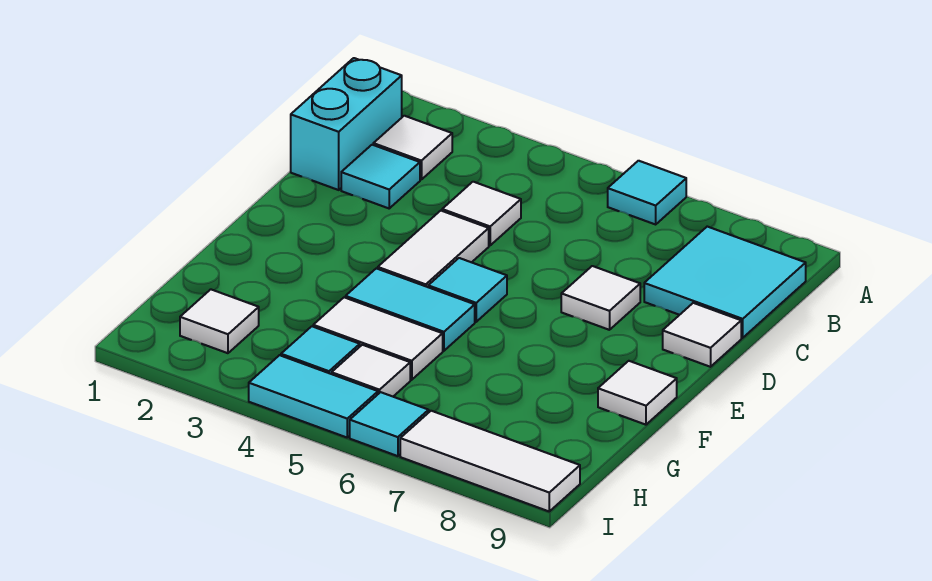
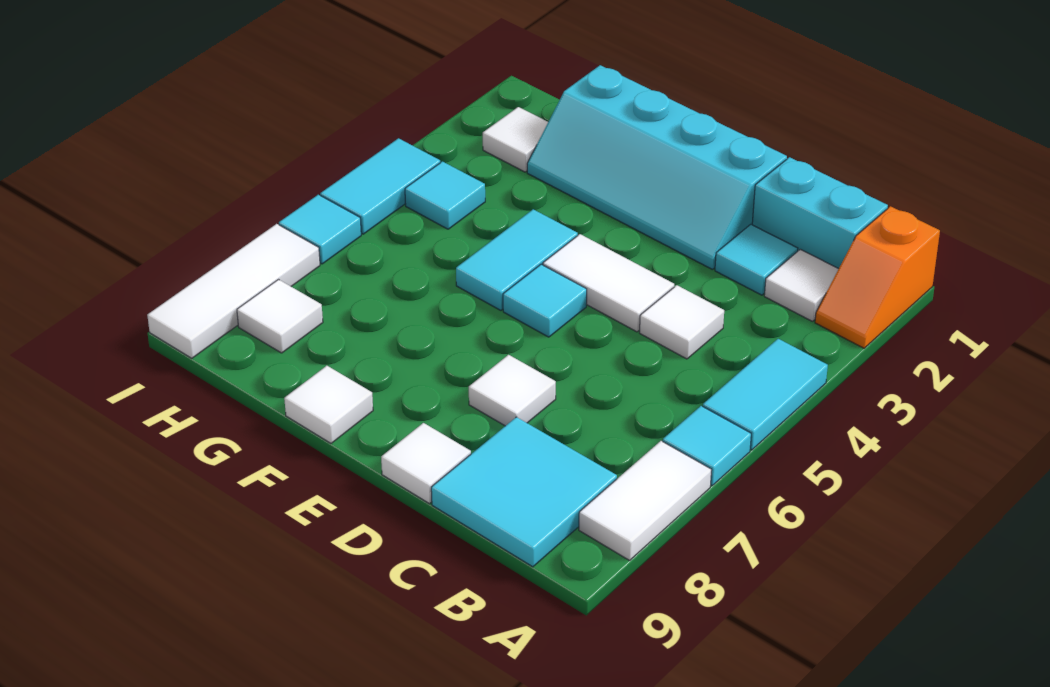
none -> orange slope A1:A2 level 1 top 1
none -> cyan tile A4:A5 level 1
none -> cyan slope D1:G2 level 1 top 1
white tile G4:G5 level 1 -> white tile A7:A8 level 1
white tile H5 level 1 -> white tile H8 level 1

